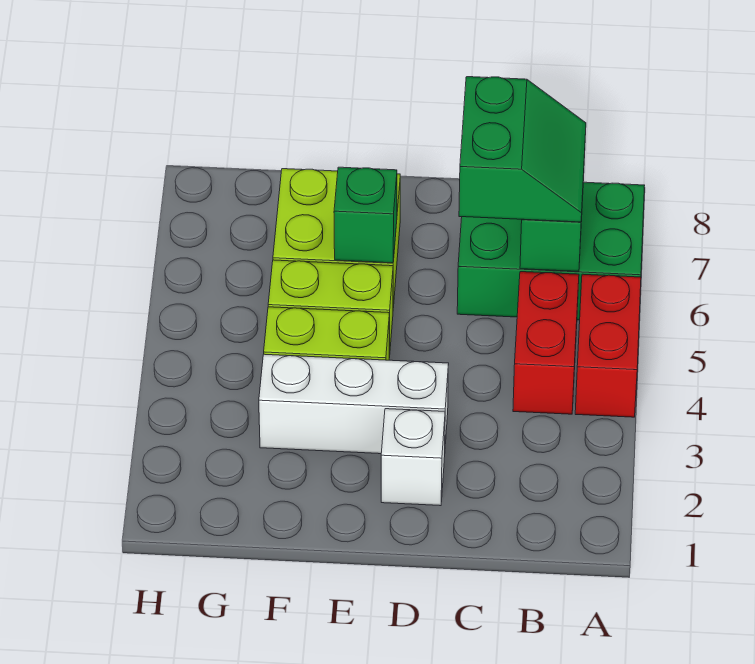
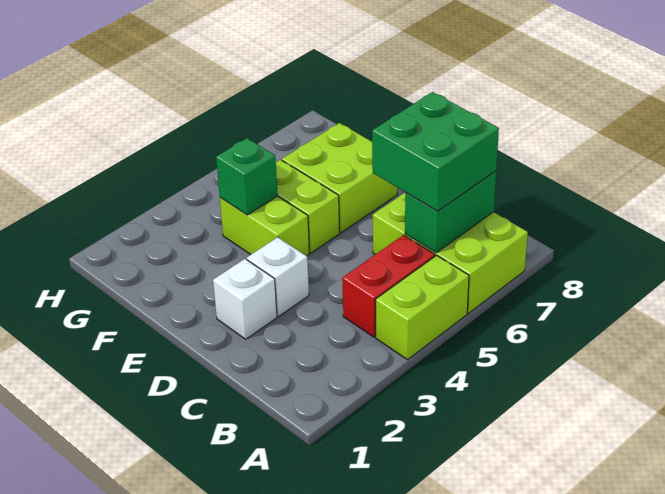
red brick A4:A5 level 1 -> lime brick A4:A5 level 1
green brick A6:C7 level 1 -> lime brick A6:C7 level 1
green slope B6:C7 level 3 top C -> green brick B6:C7 level 3
white brick D3:F3 level 1 -> white brick D3 level 1
green brick E6 level 2 -> green brick F4 level 2

